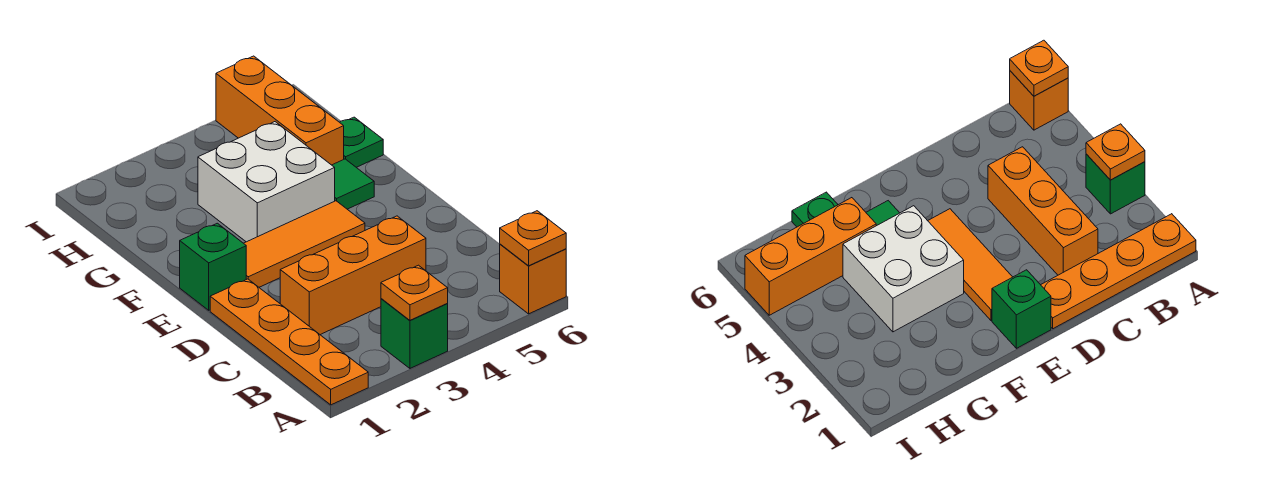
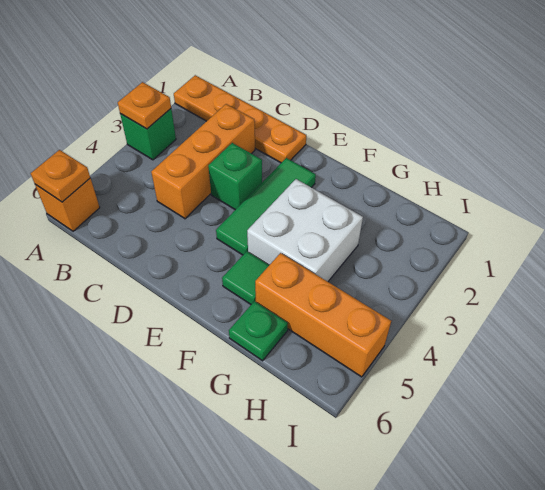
green brick E1 level 1 -> green brick D3 level 1
orange tile E2:E4 level 1 -> green tile E2:E4 level 1

